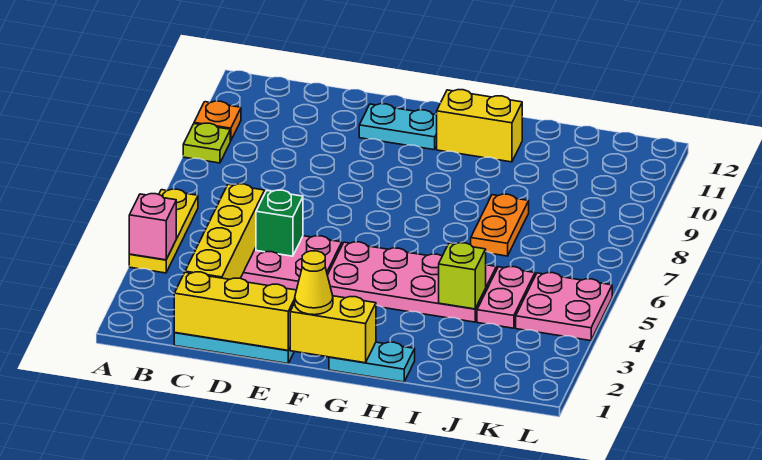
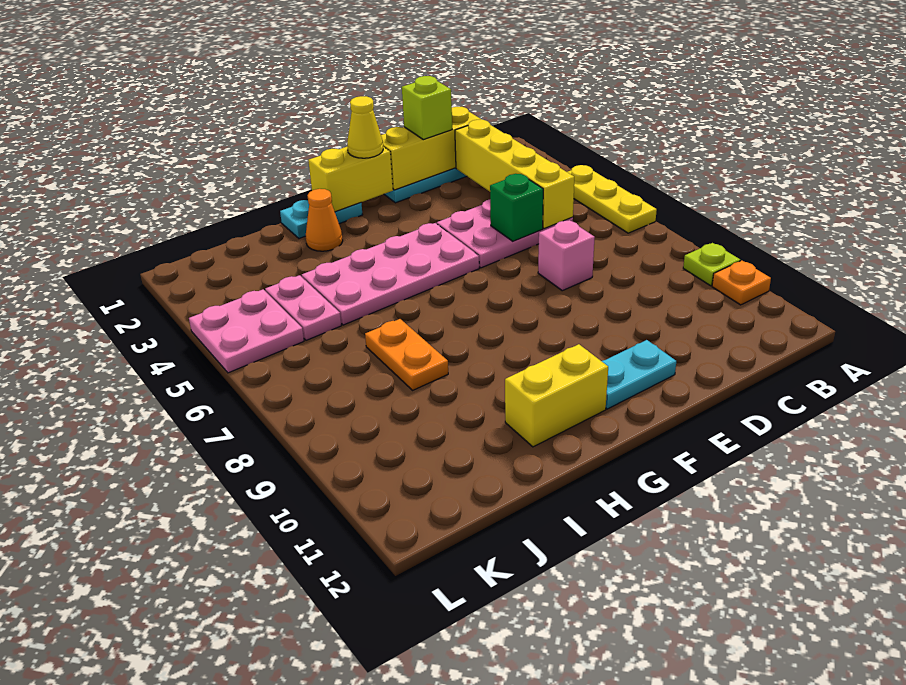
pink brick A4 level 2 -> pink brick D7 level 1
none -> orange cone H2 level 1
lime brick I4 level 2 -> lime brick D1 level 3

